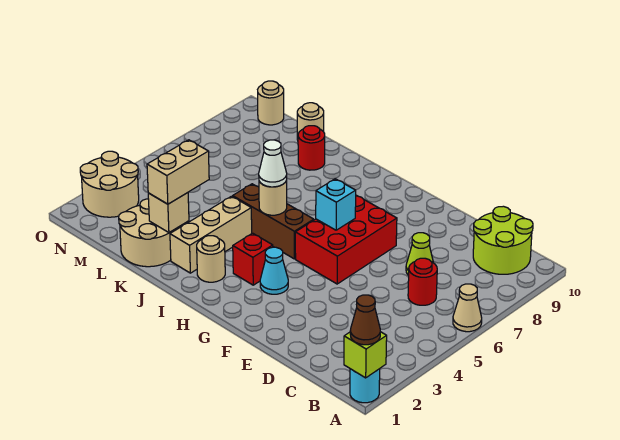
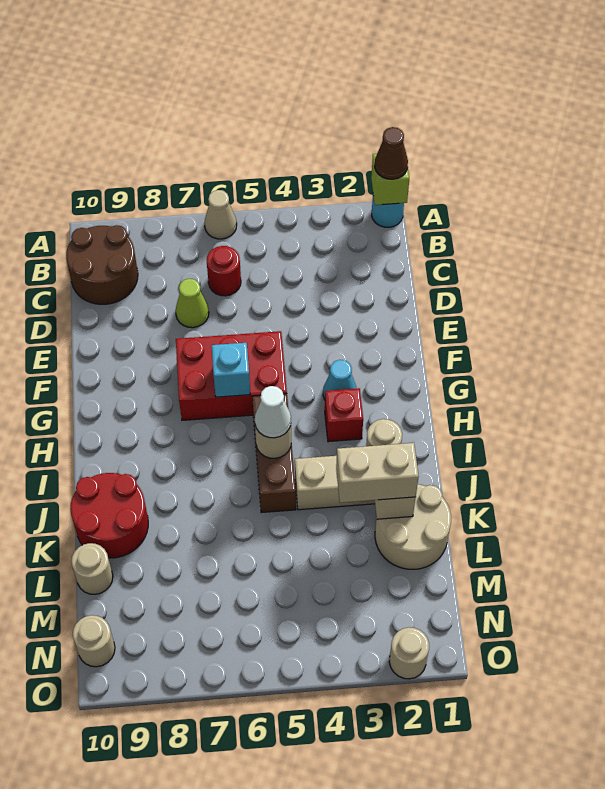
lime round brick B9:C10 level 1 -> brown round brick B9:C10 level 1
red round brick K9 level 1 -> red round brick J9:K10 level 1
tan round brick N2:O3 level 1 -> tan round brick O2 level 1

